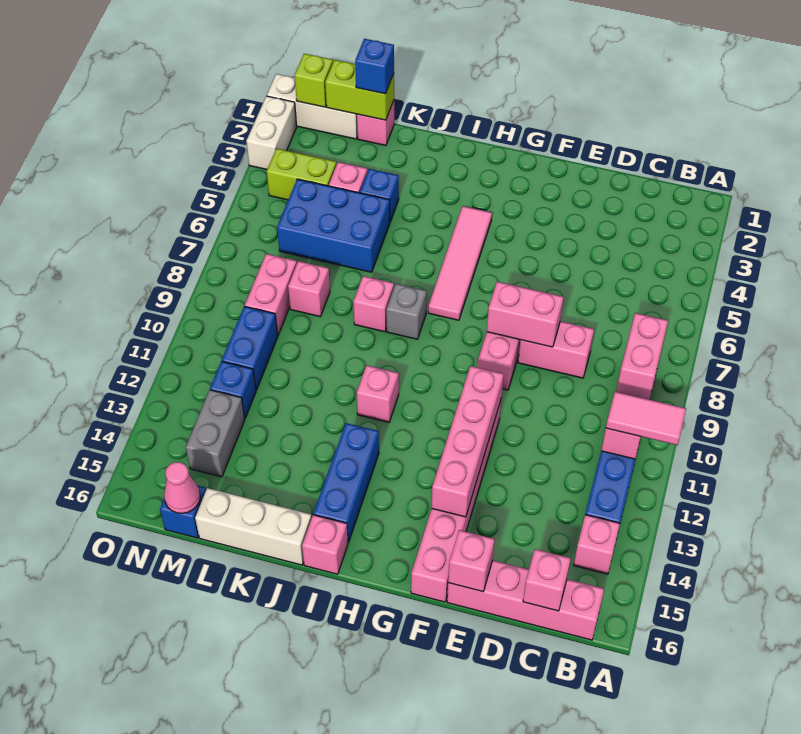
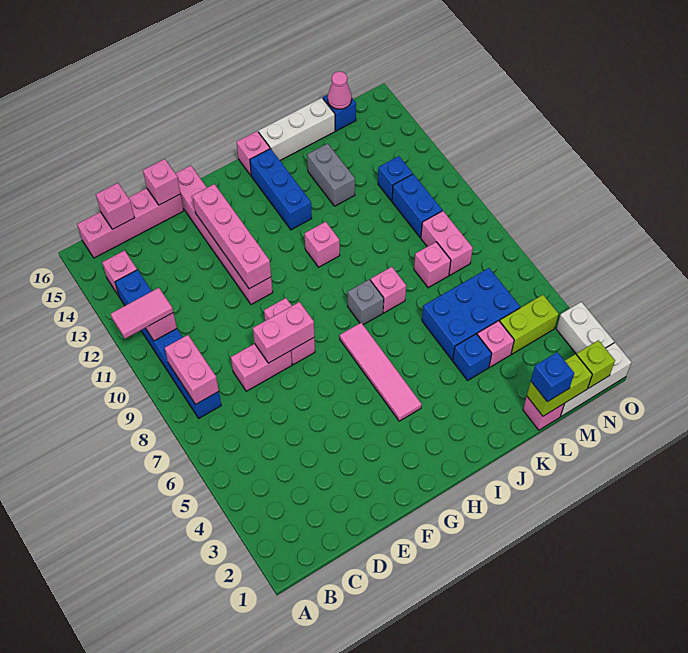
grey brick M13:M14 level 1 -> grey brick K13:K14 level 1

